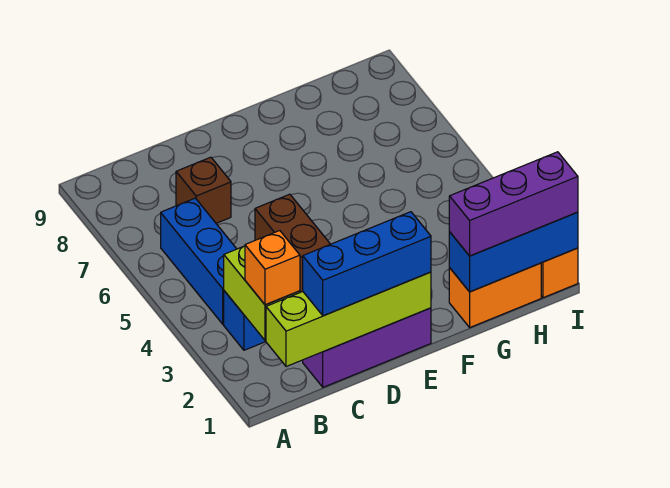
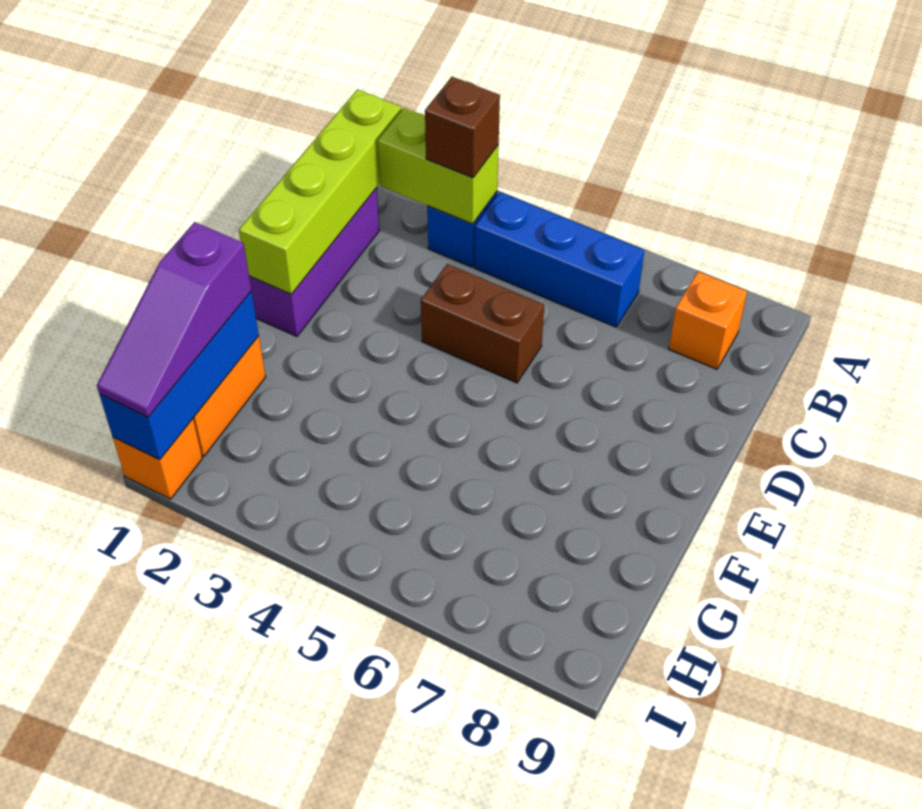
orange brick B2 level 3 -> orange brick B8 level 1
blue brick C1:E1 level 3 -> none
brown brick C7 level 1 -> brown brick B3 level 3
purple brick G1:I1 level 3 -> purple slope G1:I1 level 3 top G

